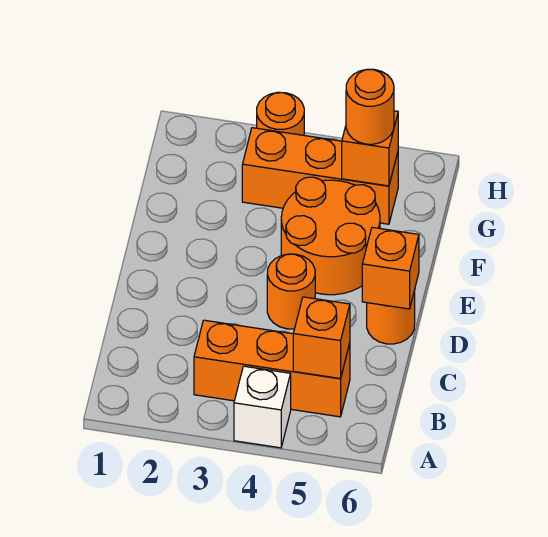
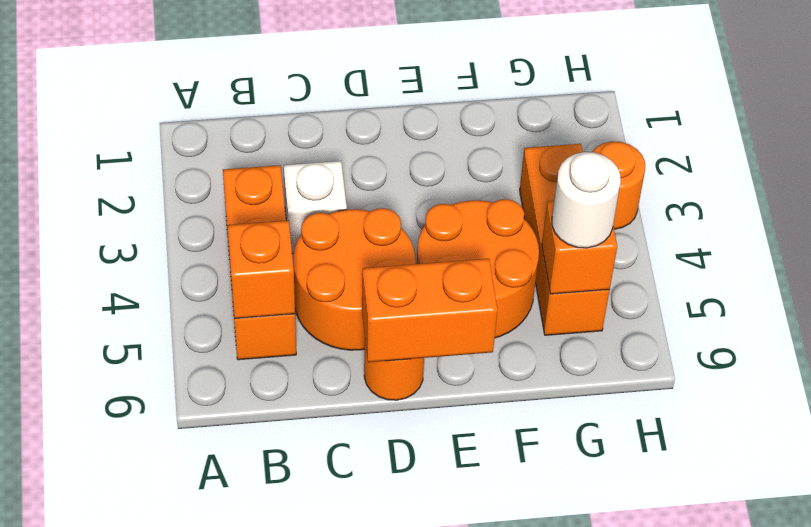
white brick A4 level 1 -> white brick C3 level 1
orange round brick D4 level 1 -> orange round brick C4:D5 level 1
orange brick D6 level 2 -> orange brick D6:E6 level 2
orange round brick G5 level 3 -> white round brick G5 level 3

